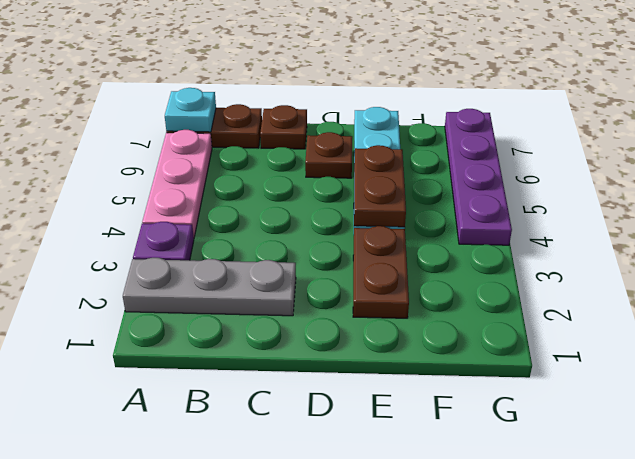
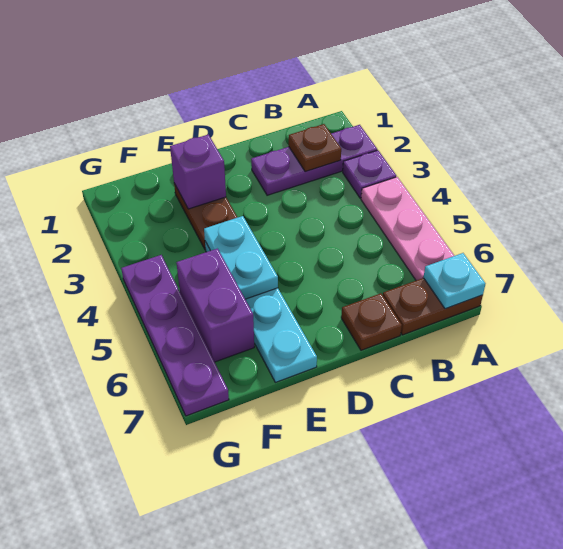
grey plate A2:C2 level 1 -> purple plate A2:C2 level 1
brown plate D6 level 1 -> brown plate B2 level 2
none -> purple brick E2 level 2
brown plate E4:E5 level 2 -> cyan plate E4:E5 level 2
none -> purple brick F5:F6 level 1

